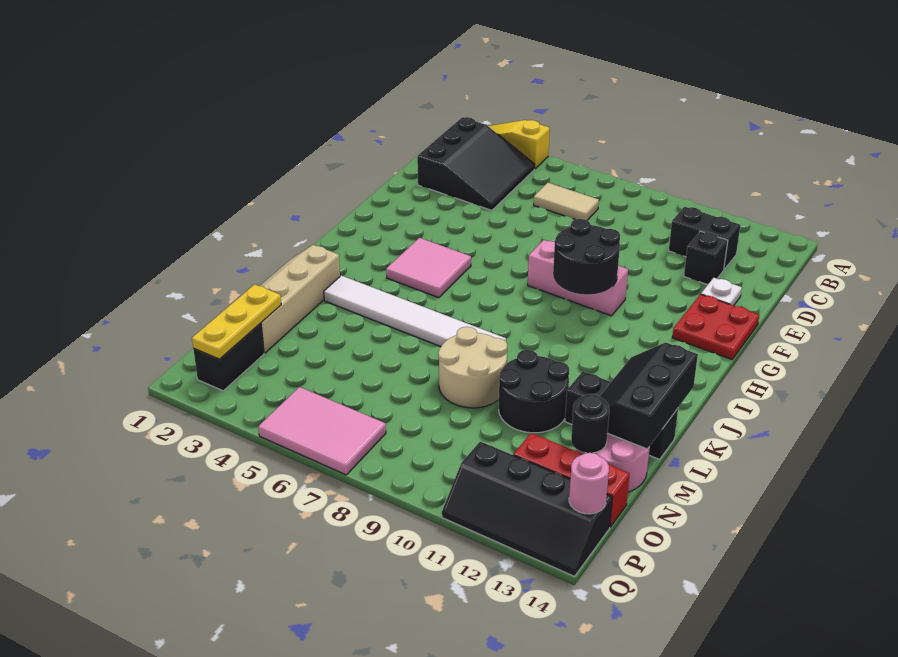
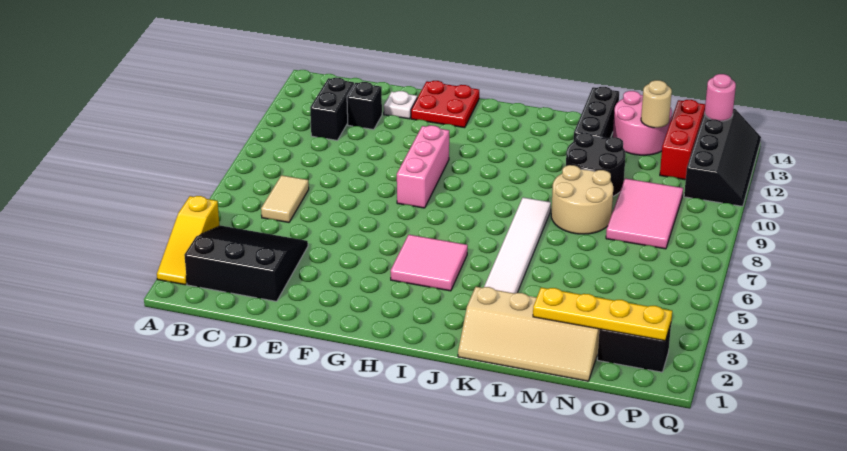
black round brick G9:H10 level 2 -> none
black slope K13:M14 level 2 top 14 -> none
yellow plate N2:P2 level 2 -> yellow plate M2:P2 level 2
black round brick N13 level 2 -> tan round brick N13 level 2
pink tile P5:Q7 level 1 -> pink tile N8:O10 level 1

